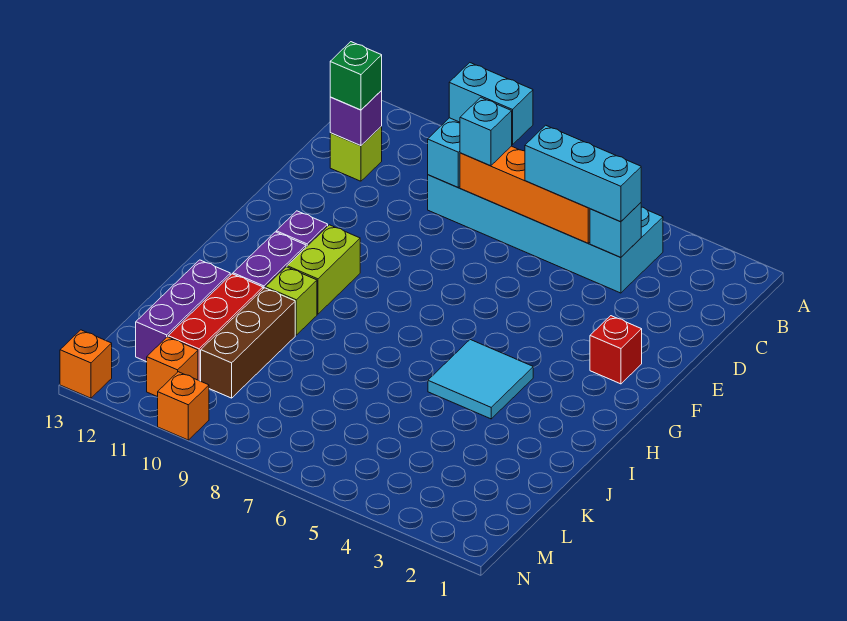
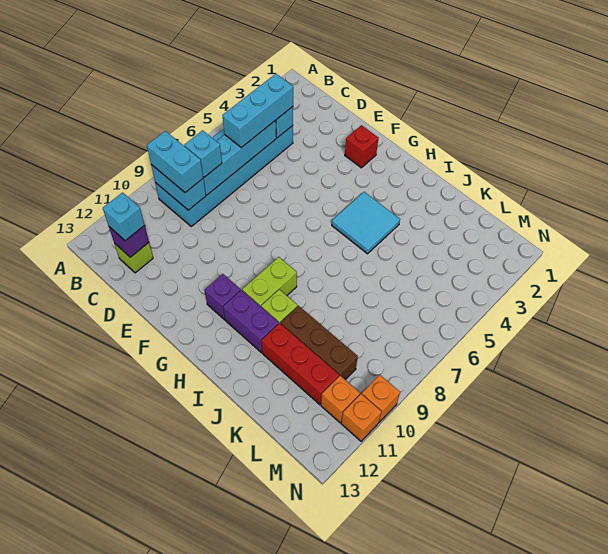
cyan brick B8:B9 level 3 -> cyan brick B9:C9 level 3
orange brick C5:C8 level 2 -> cyan brick C5:C8 level 2
green brick C12 level 3 -> cyan brick C12 level 3
lime brick G10:H10 level 1 -> lime brick H9:H10 level 1
purple brick J12:L12 level 1 -> none
orange brick N13 level 1 -> orange brick N11 level 1

